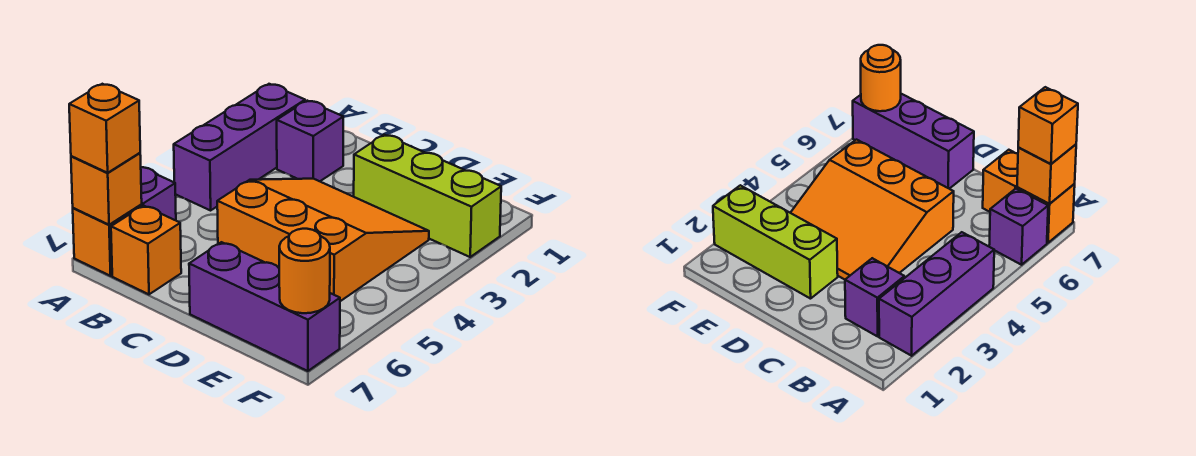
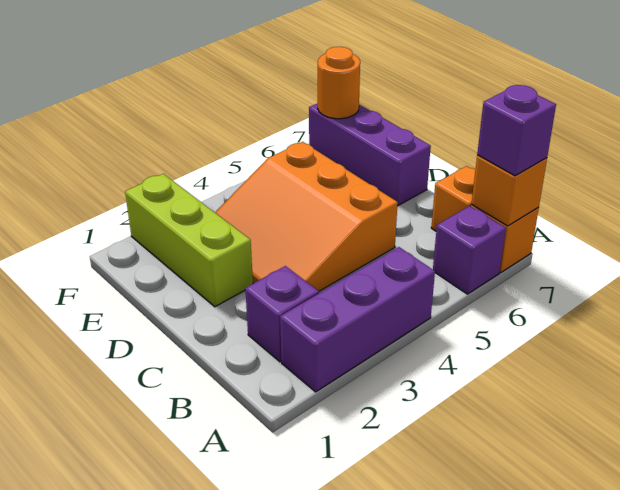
orange brick A7 level 3 -> purple brick A7 level 3

